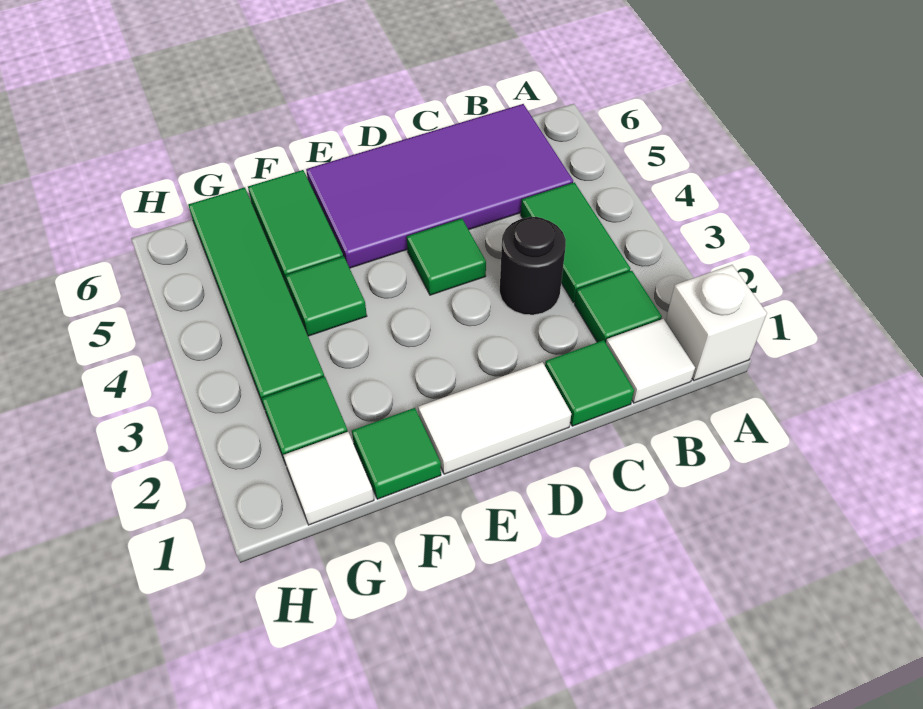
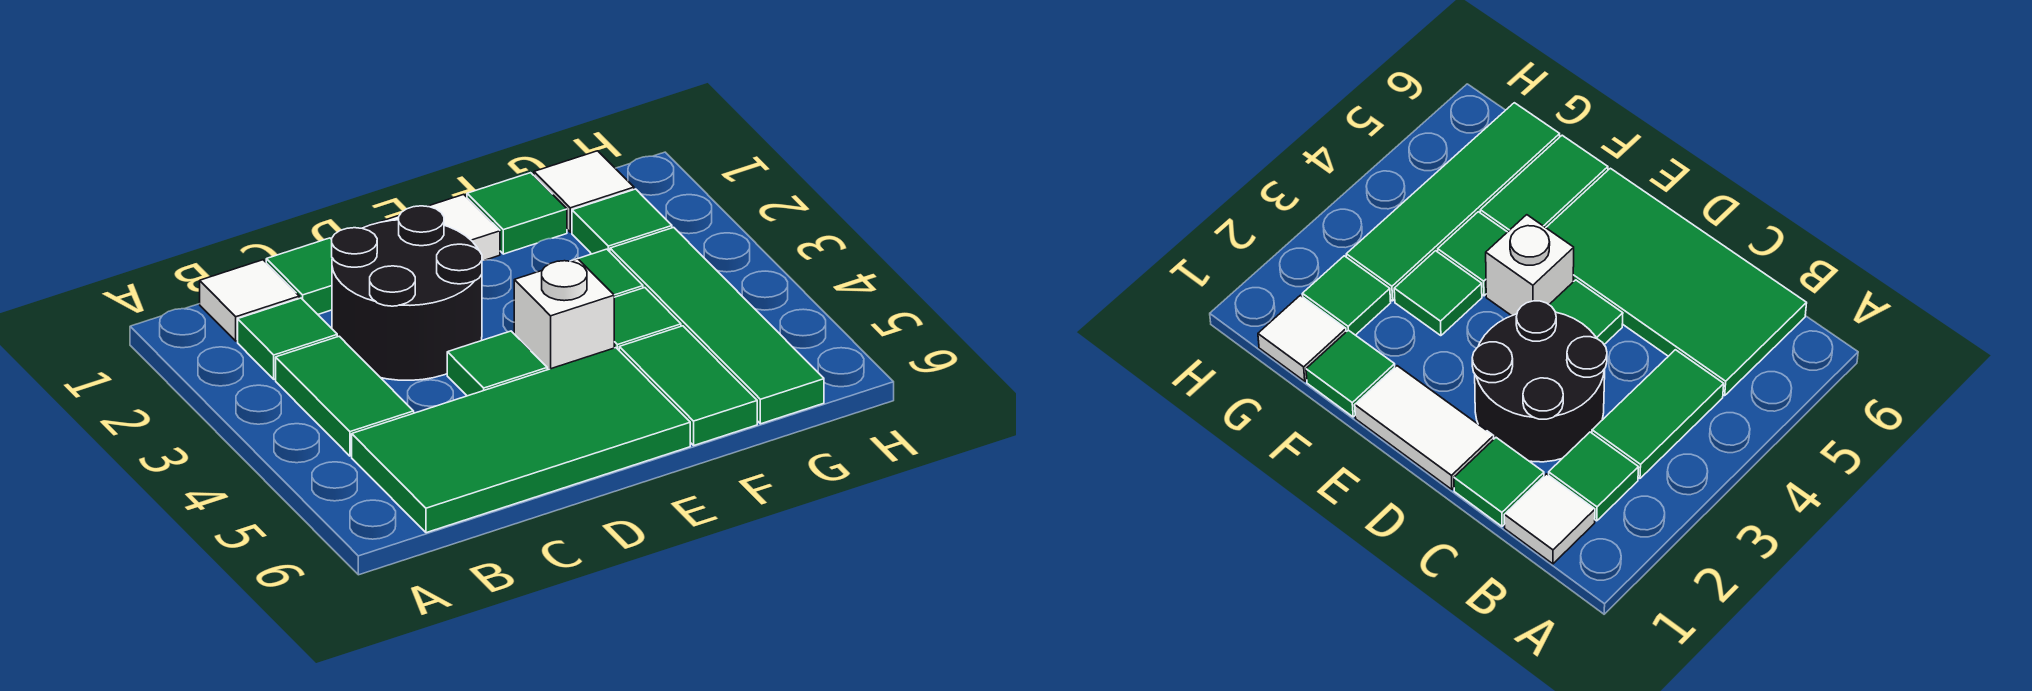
white brick A1 level 1 -> white brick E4 level 1
purple tile B5:E6 level 1 -> green tile B5:E6 level 1
black round brick C3 level 1 -> black round brick C2:D3 level 1
none -> green tile F3 level 1

